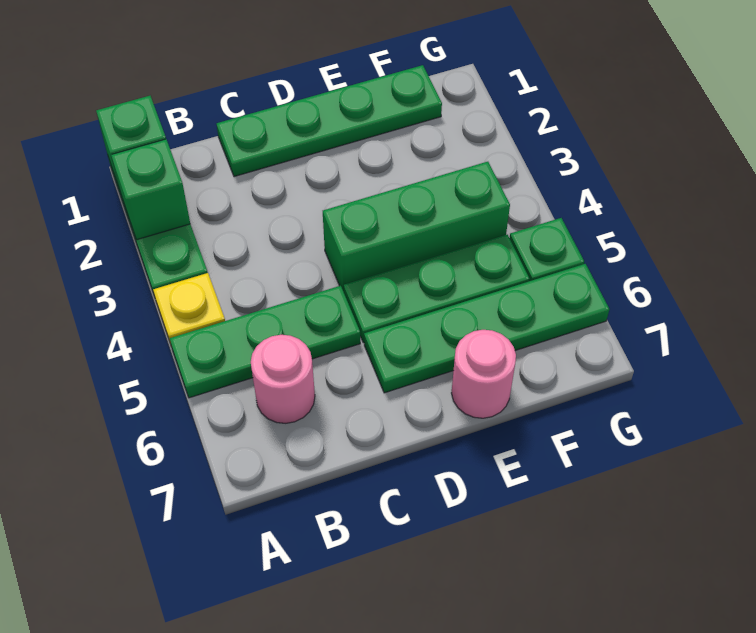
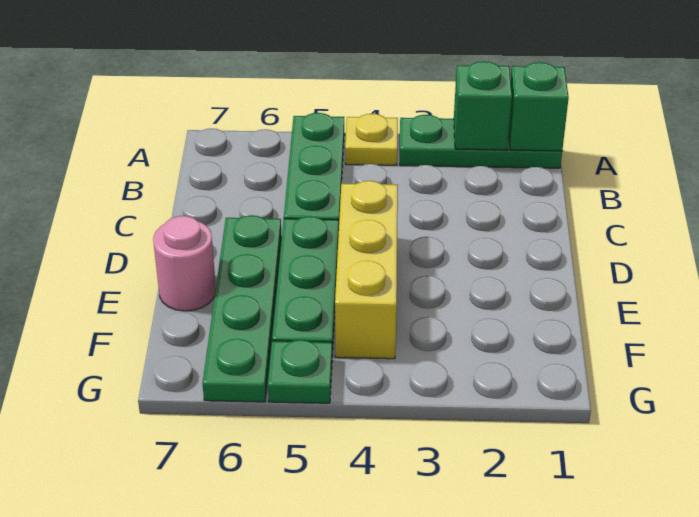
pink round brick B6 level 1 -> none
green plate C1:F1 level 1 -> none
green brick D4:F4 level 1 -> yellow brick D4:F4 level 1

